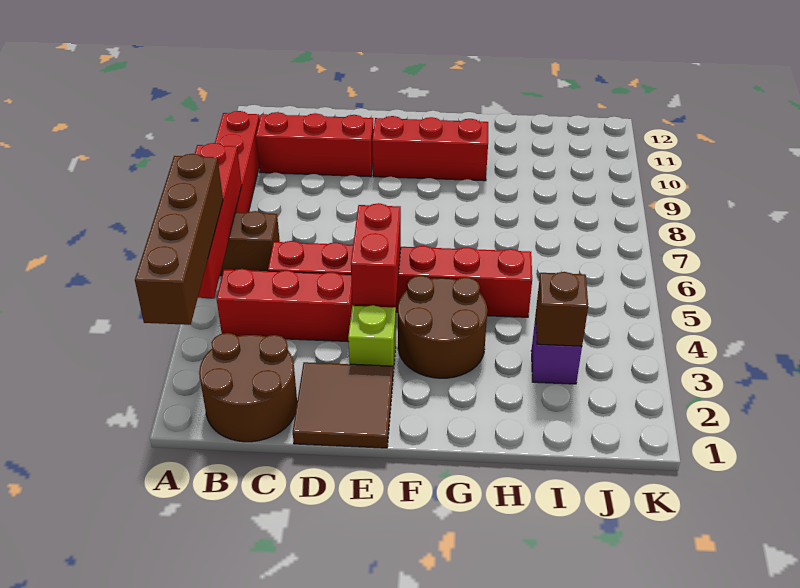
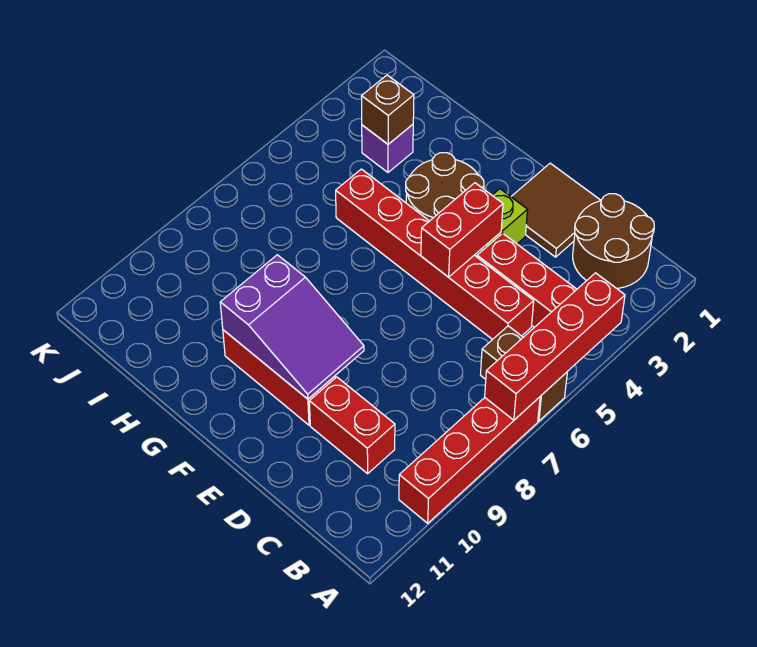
brown brick A2:A5 level 3 -> none
red brick B10:D10 level 1 -> red brick C10:D10 level 1
none -> purple slope E9:G10 level 2 top G

